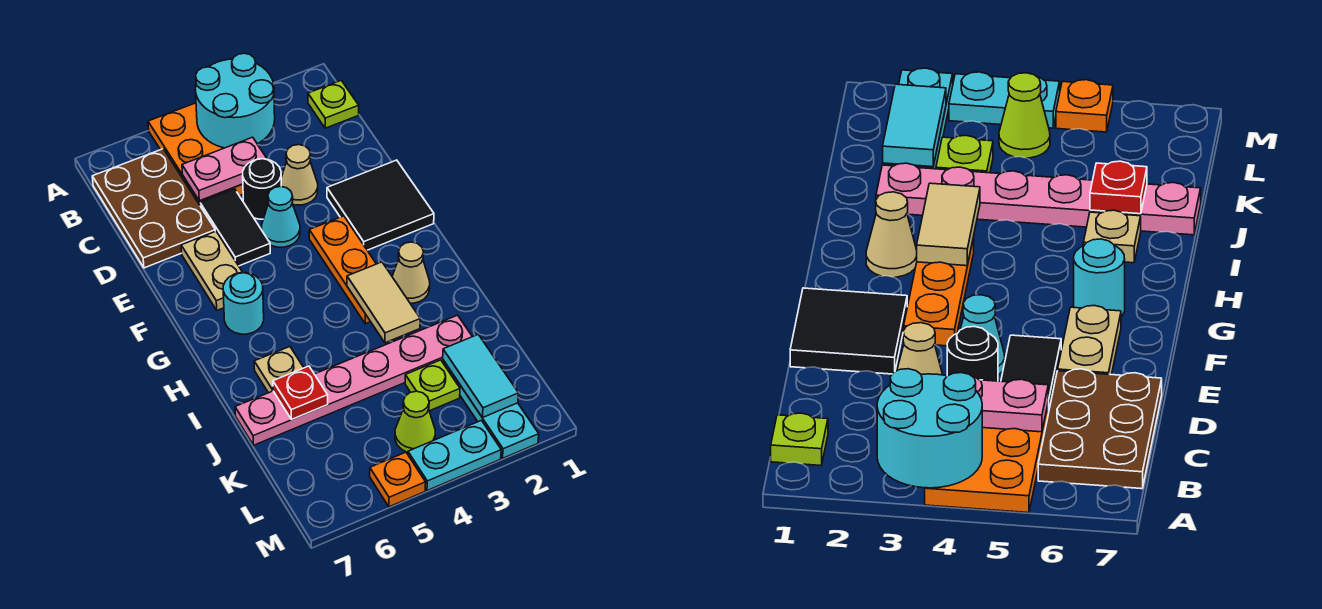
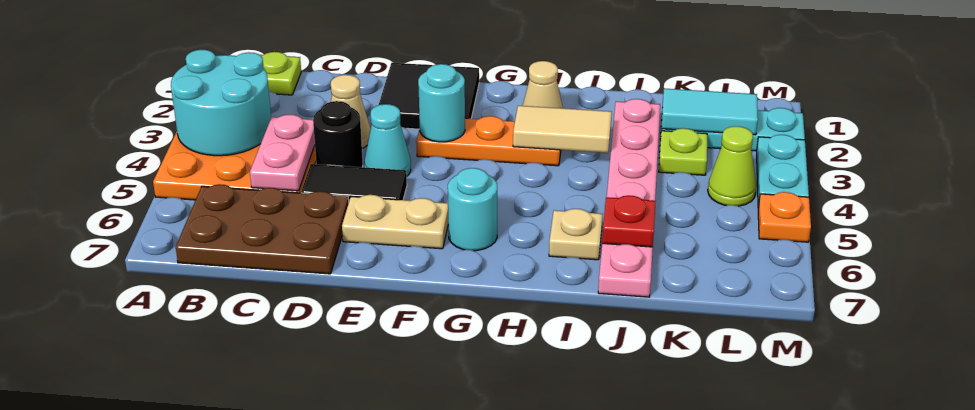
none -> cyan round brick F3 level 2

